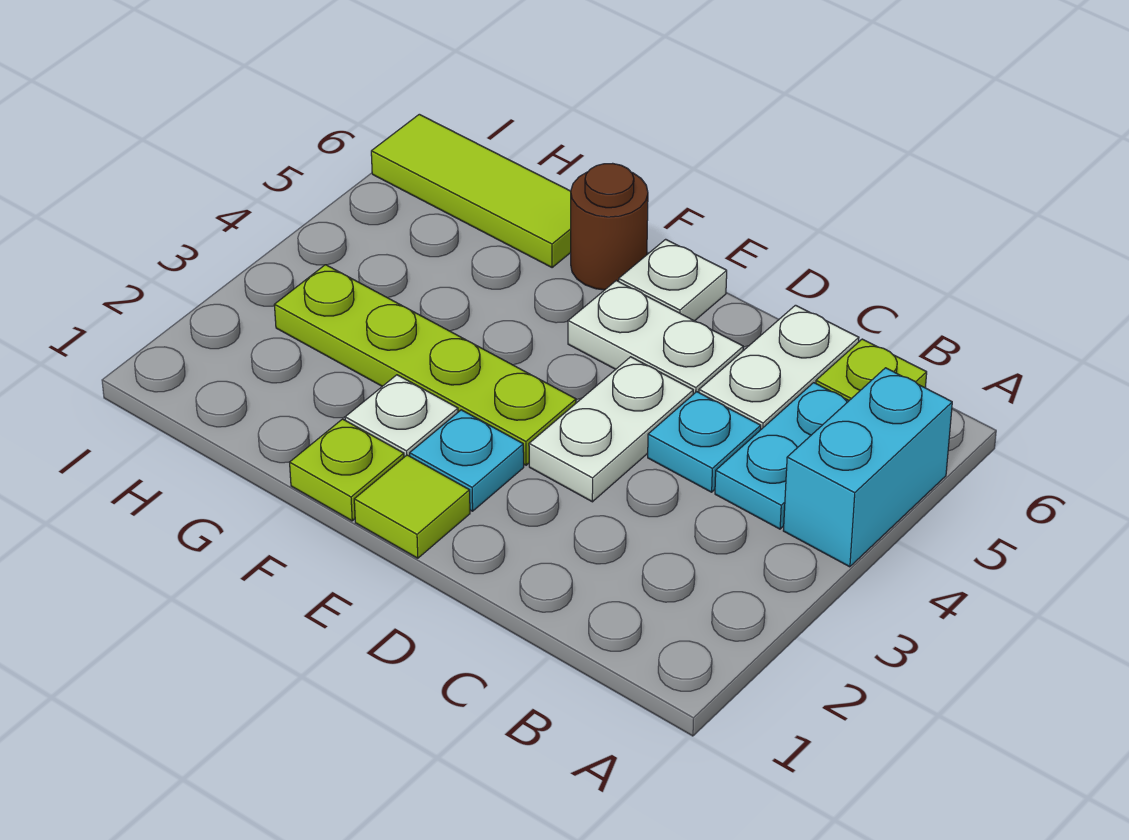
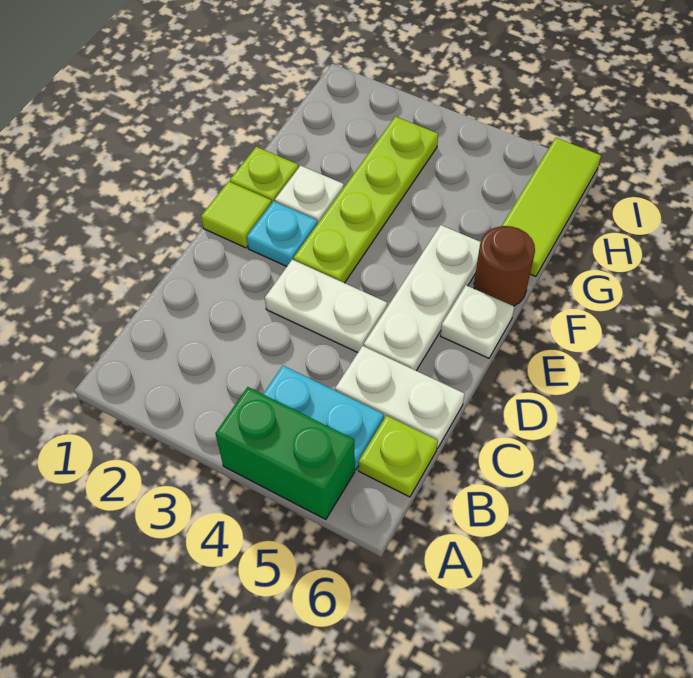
cyan brick A4:A5 level 1 -> green brick A4:A5 level 1
cyan plate C4 level 1 -> none
white plate D5:E5 level 1 -> white plate D5:F5 level 1

